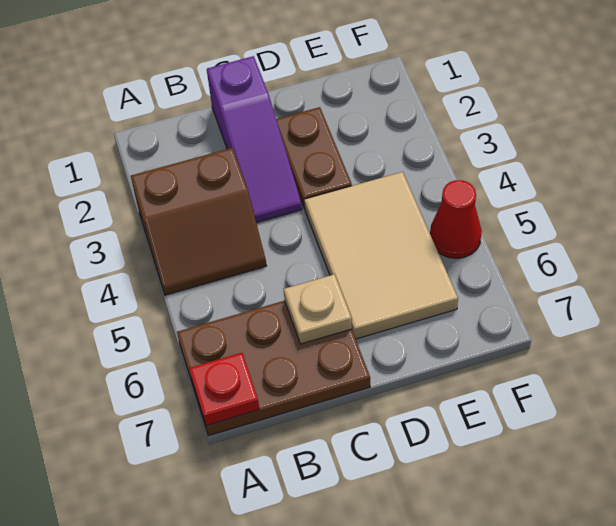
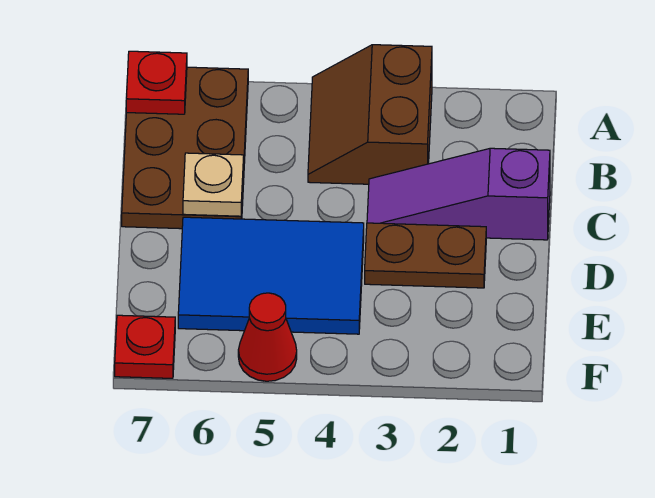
tan tile D4:E6 level 1 -> blue tile D4:E6 level 1
none -> red plate F7 level 1

